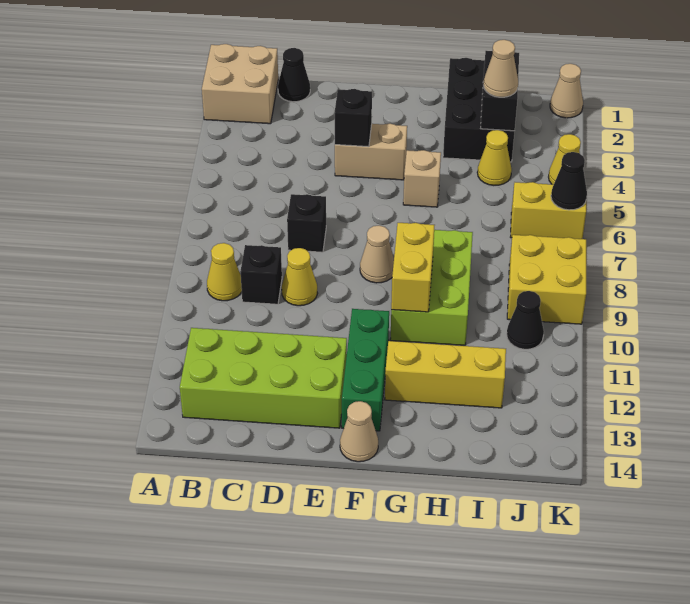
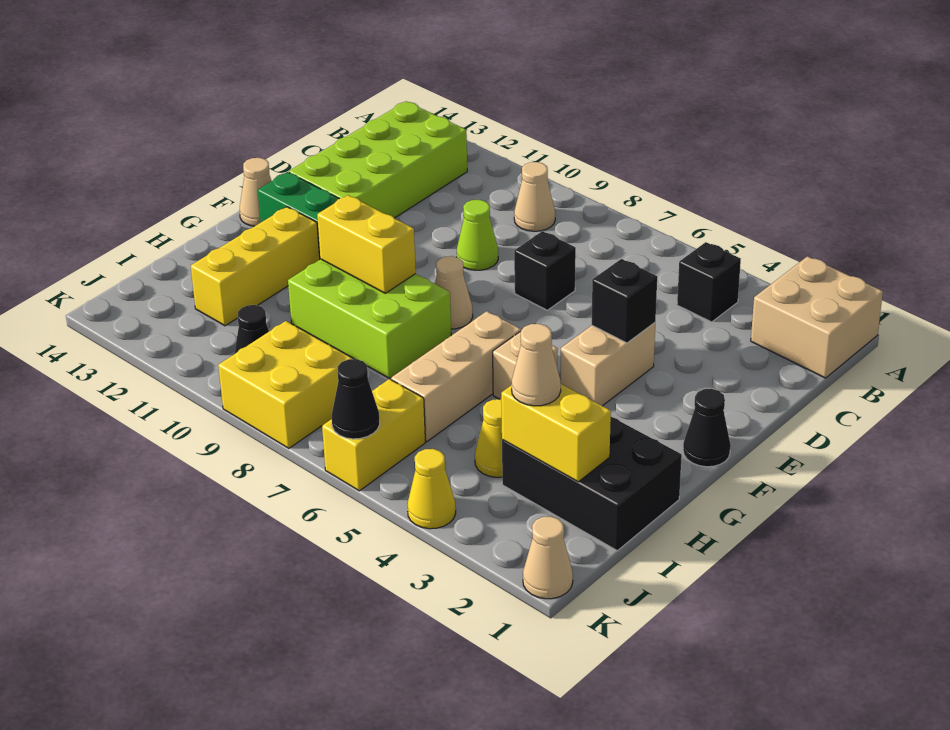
yellow cone B9 level 1 -> tan cone B9 level 1
black cone C1 level 1 -> black cone F1 level 1
black brick C9 level 1 -> black brick B4 level 1
yellow cone D9 level 1 -> lime cone D9 level 1
none -> tan brick G6:I6 level 1
black brick I2:I3 level 2 -> yellow brick I2:I3 level 2

